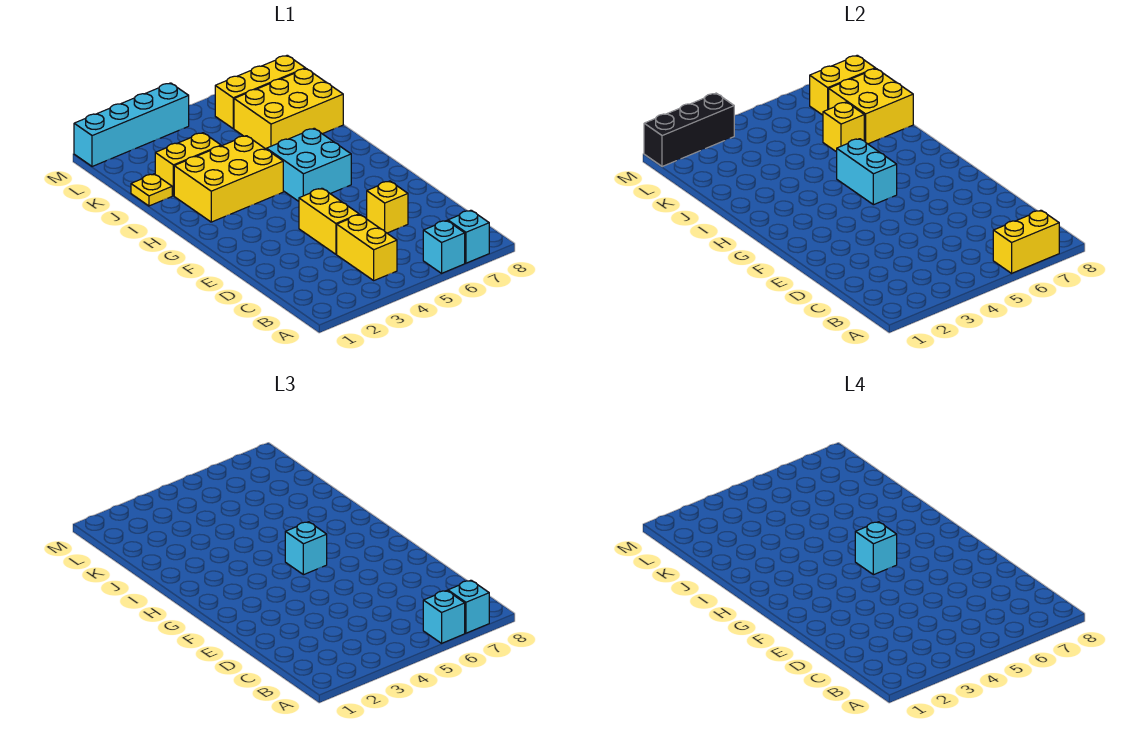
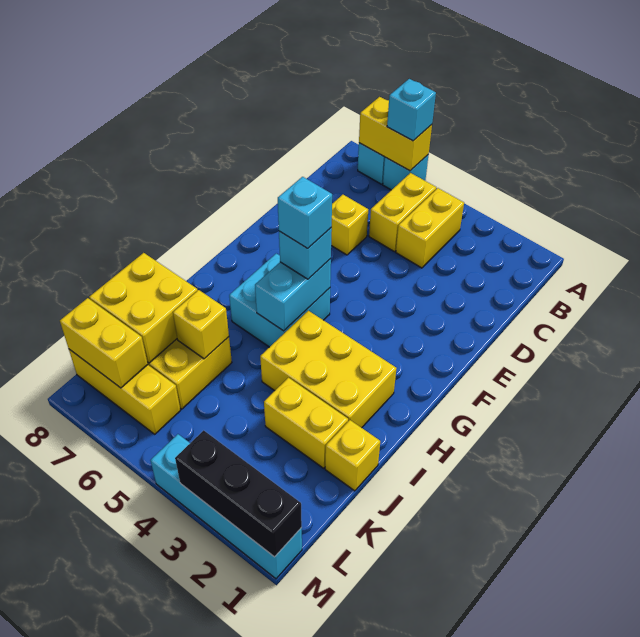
cyan brick A7 level 3 -> none
yellow brick D4:E4 level 1 -> yellow brick B5:C5 level 1
yellow plate J1 level 1 -> yellow brick J1 level 1

